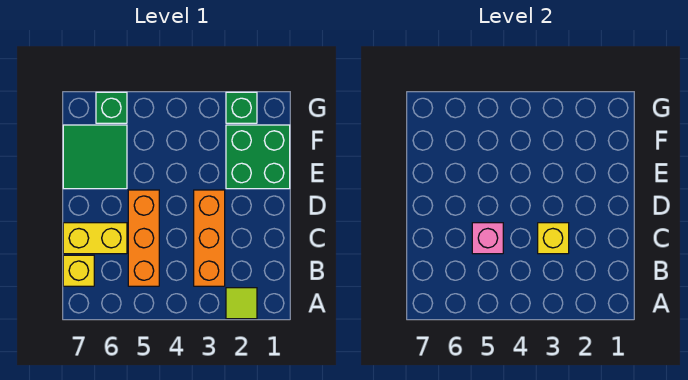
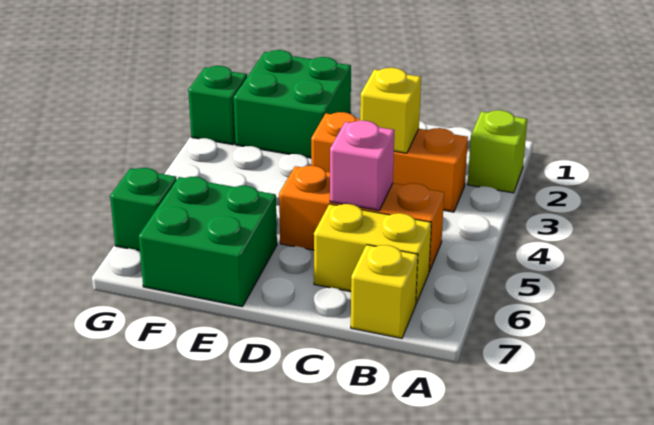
lime tile A2 level 1 -> lime brick A2 level 1
yellow brick C6:C7 level 1 -> yellow brick B6:C6 level 1
green tile E6:F7 level 1 -> green brick E6:F7 level 1

